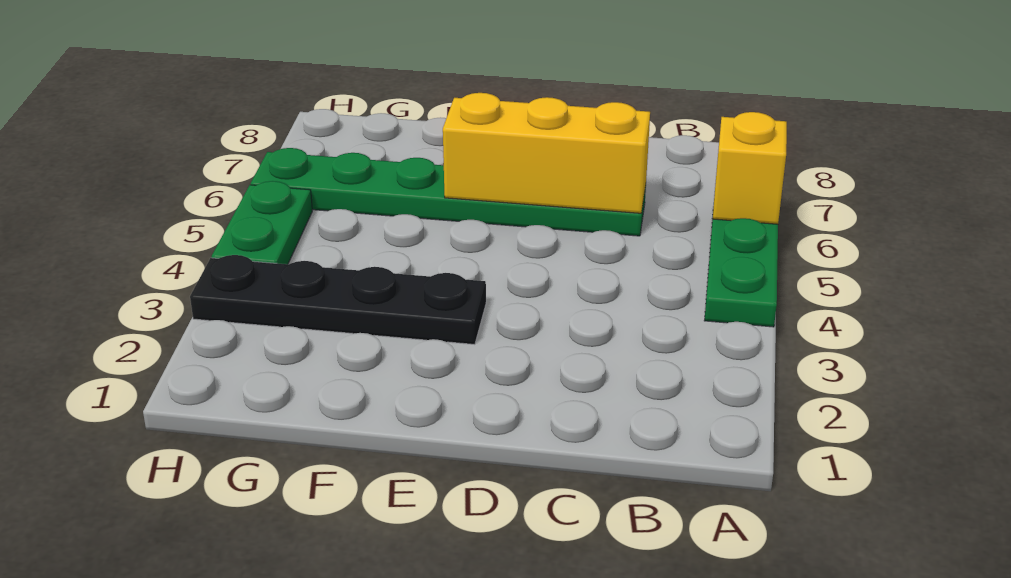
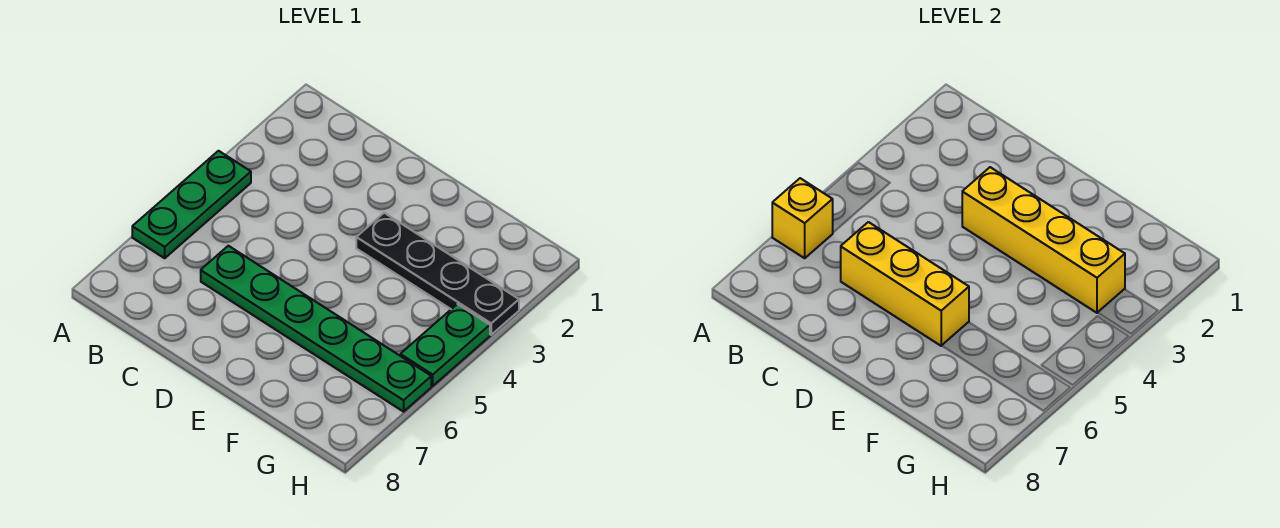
none -> yellow brick D3:G3 level 2

